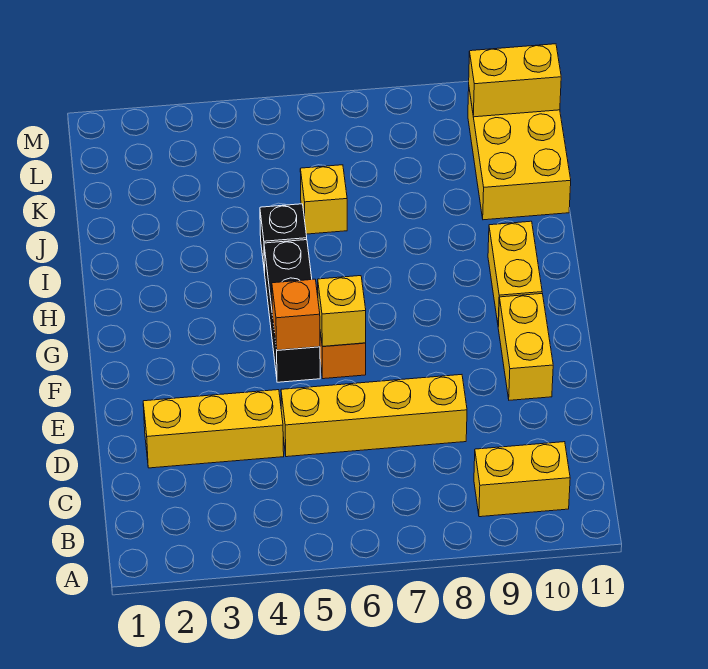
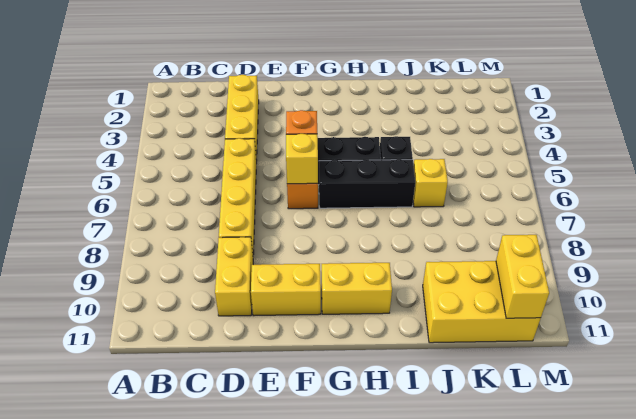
yellow brick B9:B10 level 1 -> yellow brick D9:D10 level 1
none -> black brick G6:I6 level 1

